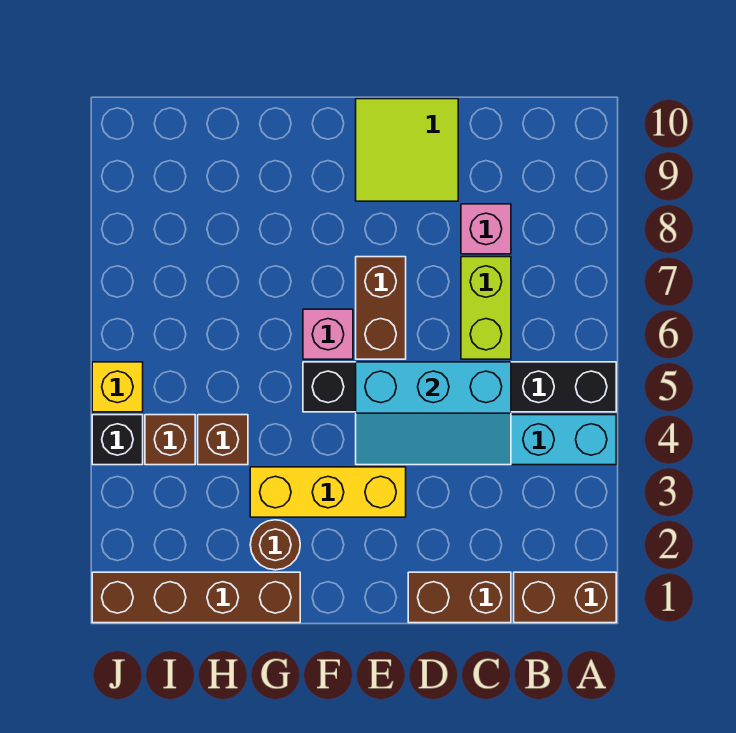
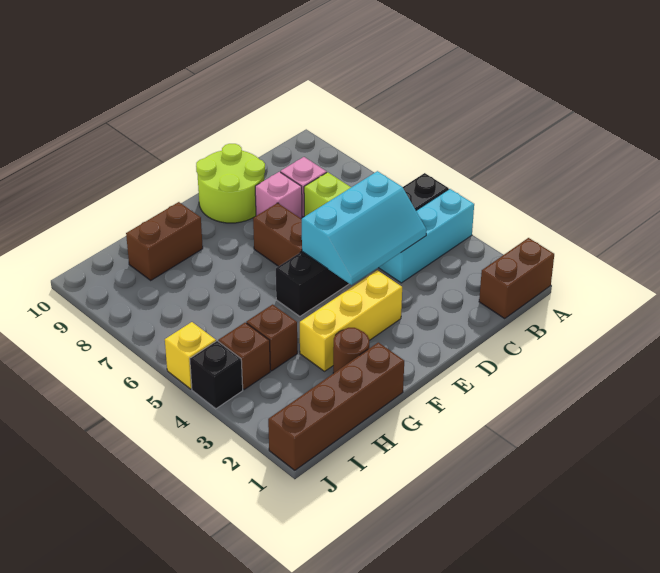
brown brick C1:D1 level 1 -> brown brick G9:H9 level 1
lime tile D9:E10 level 1 -> lime round brick D9:E10 level 1
pink brick F6 level 1 -> pink brick D8 level 1

